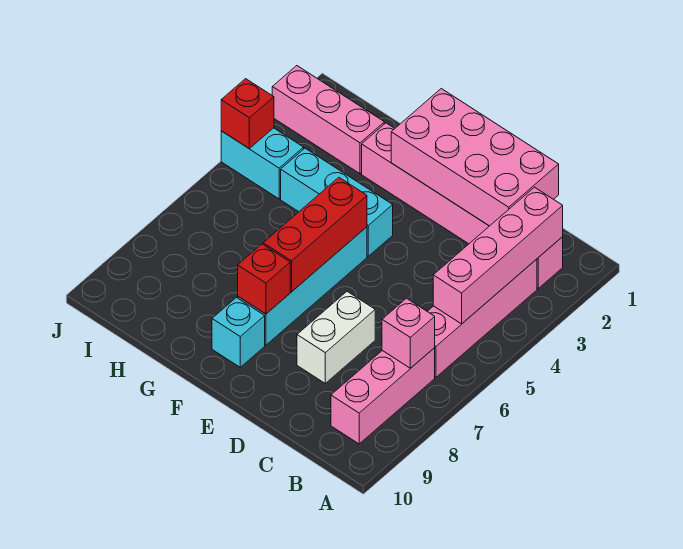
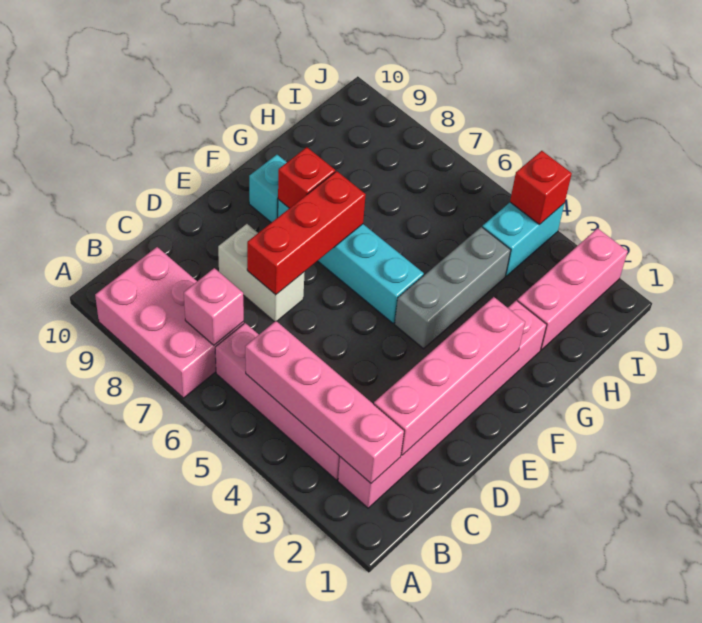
pink brick B7:B9 level 1 -> pink brick A7:B9 level 1
pink brick C1:F2 level 2 -> pink brick C2:F2 level 2
cyan brick F4:H4 level 1 -> grey brick F4:H4 level 1
red brick F5:F7 level 2 -> red brick D7:F7 level 2

